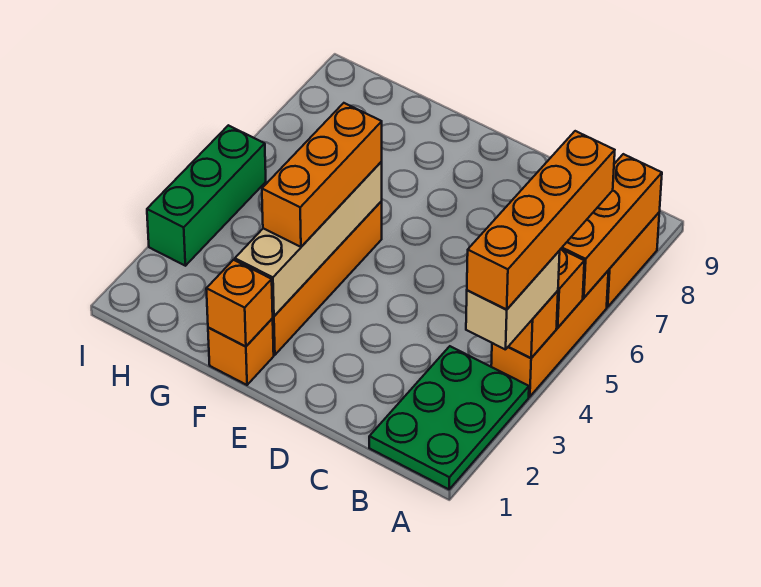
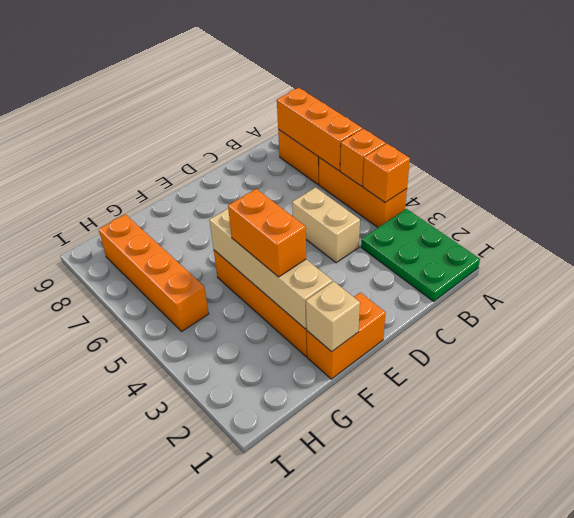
tan brick A3:A4 level 3 -> tan brick C4:C5 level 1
orange brick A3:A6 level 4 -> orange brick H5:H8 level 1
orange brick F1 level 1 -> orange brick E1:F1 level 1
orange brick F1 level 2 -> tan brick F1 level 2
orange brick F3:F5 level 3 -> orange brick F3:F4 level 3
green brick I3:I5 level 1 -> none

